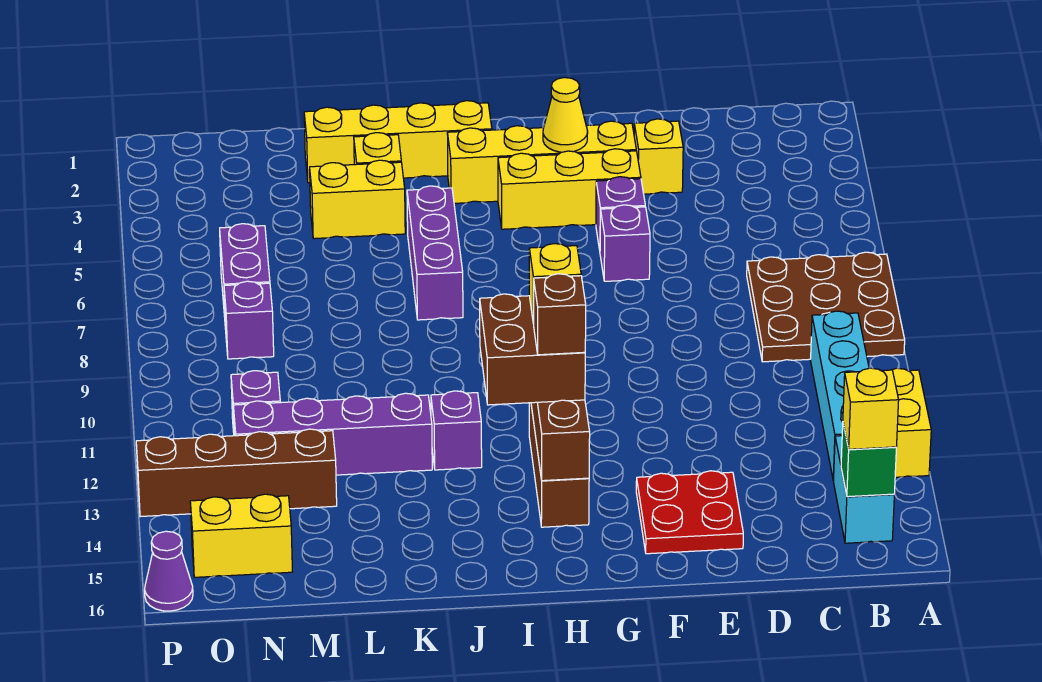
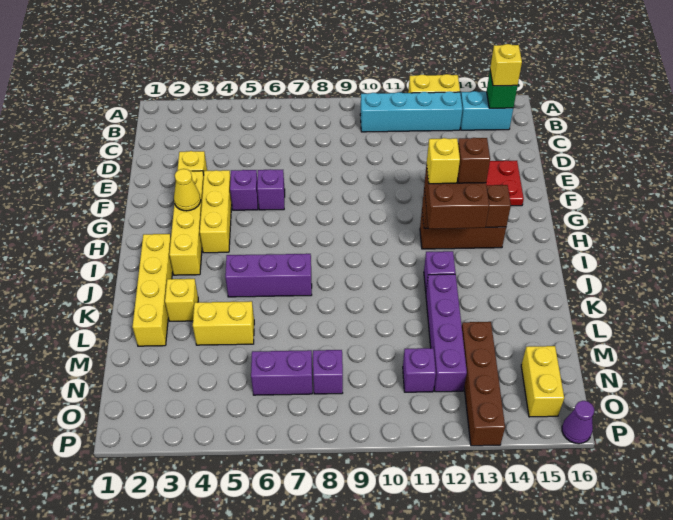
brown plate A7:C9 level 1 -> none
yellow brick K4:L4 level 1 -> yellow brick L4:L5 level 1

